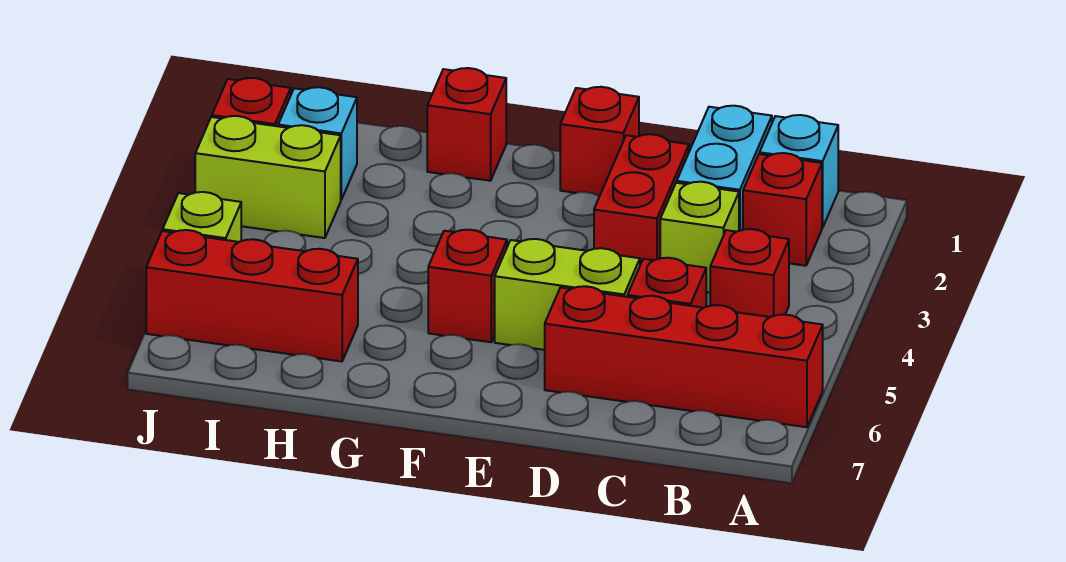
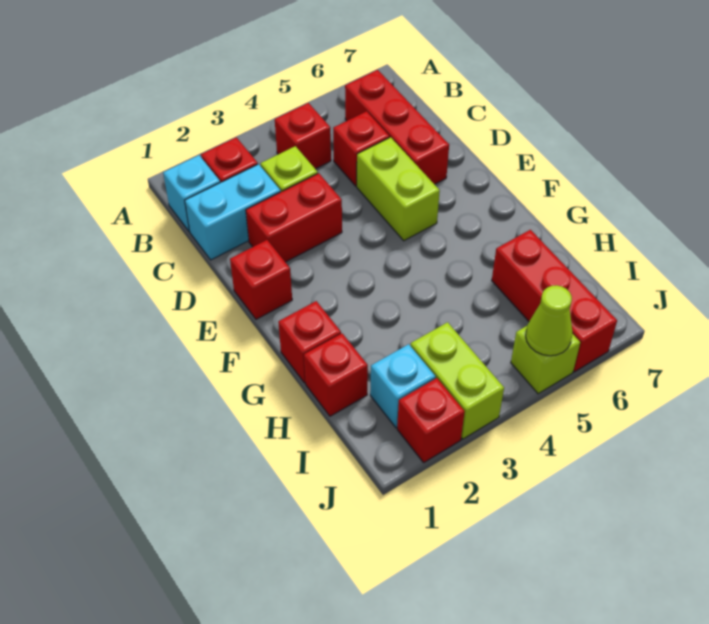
red brick A6:D6 level 1 -> red brick B6:D6 level 1
red brick F5 level 1 -> red brick H1 level 1
none -> lime cone J5 level 2

